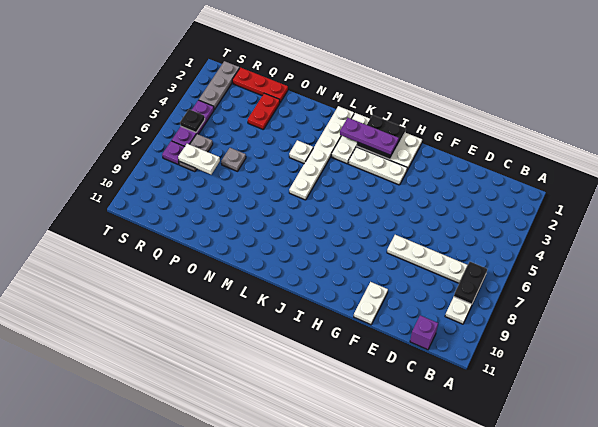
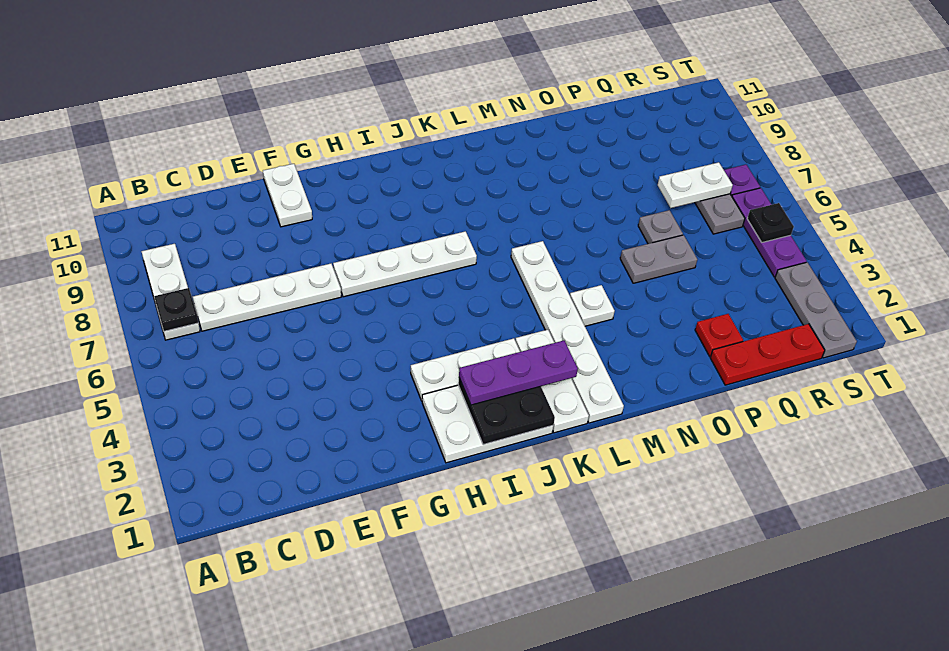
black plate B7:B8 level 2 -> black plate B7 level 2
purple brick C11 level 1 -> none
none -> white plate G7:J7 level 1
none -> grey plate O5:P5 level 1
red plate P2:P3 level 1 -> red plate P2 level 1

